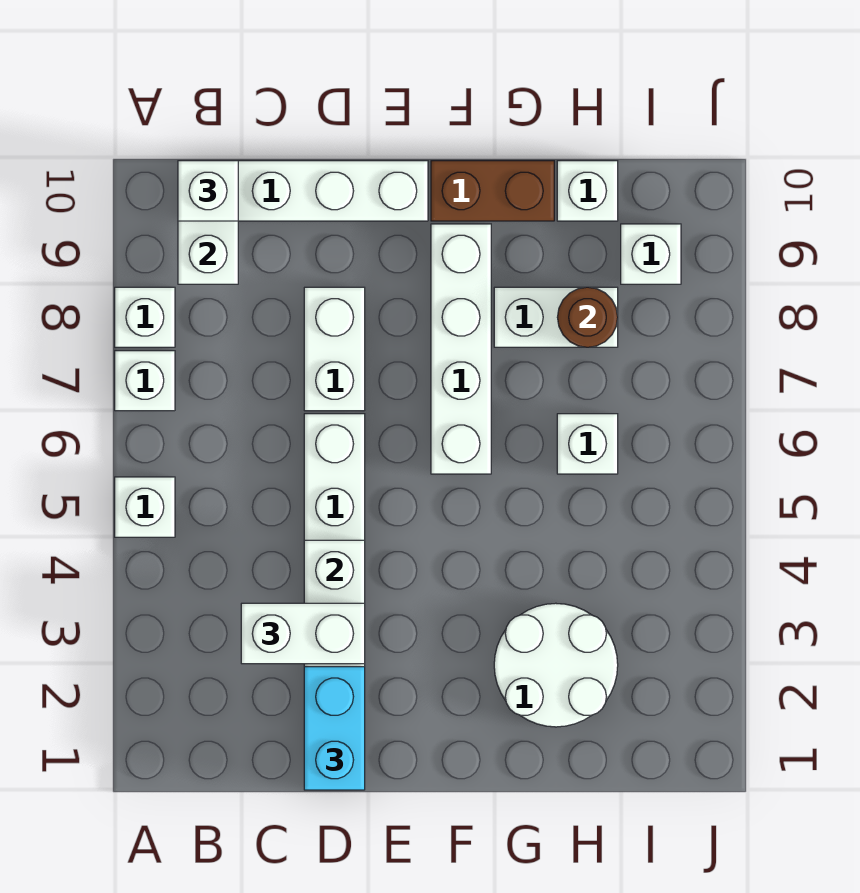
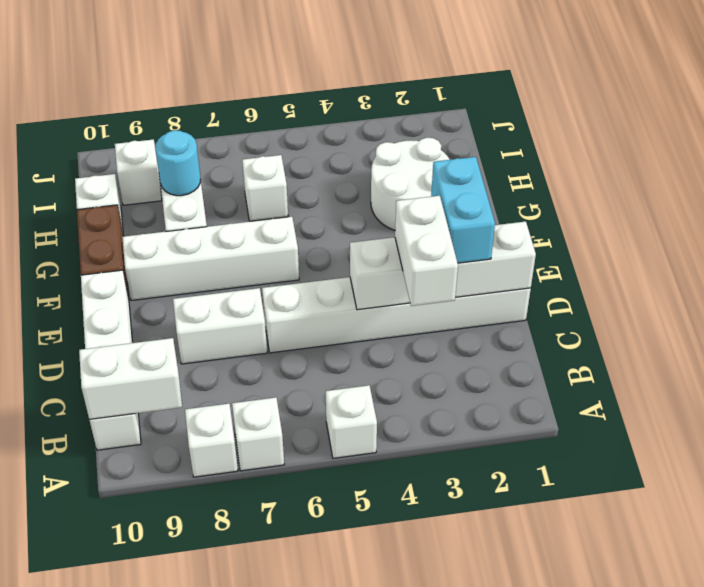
white brick B10 level 3 -> none
cyan brick D1:D2 level 3 -> cyan brick D2:E2 level 3
brown round brick H8 level 2 -> cyan round brick H8 level 2

